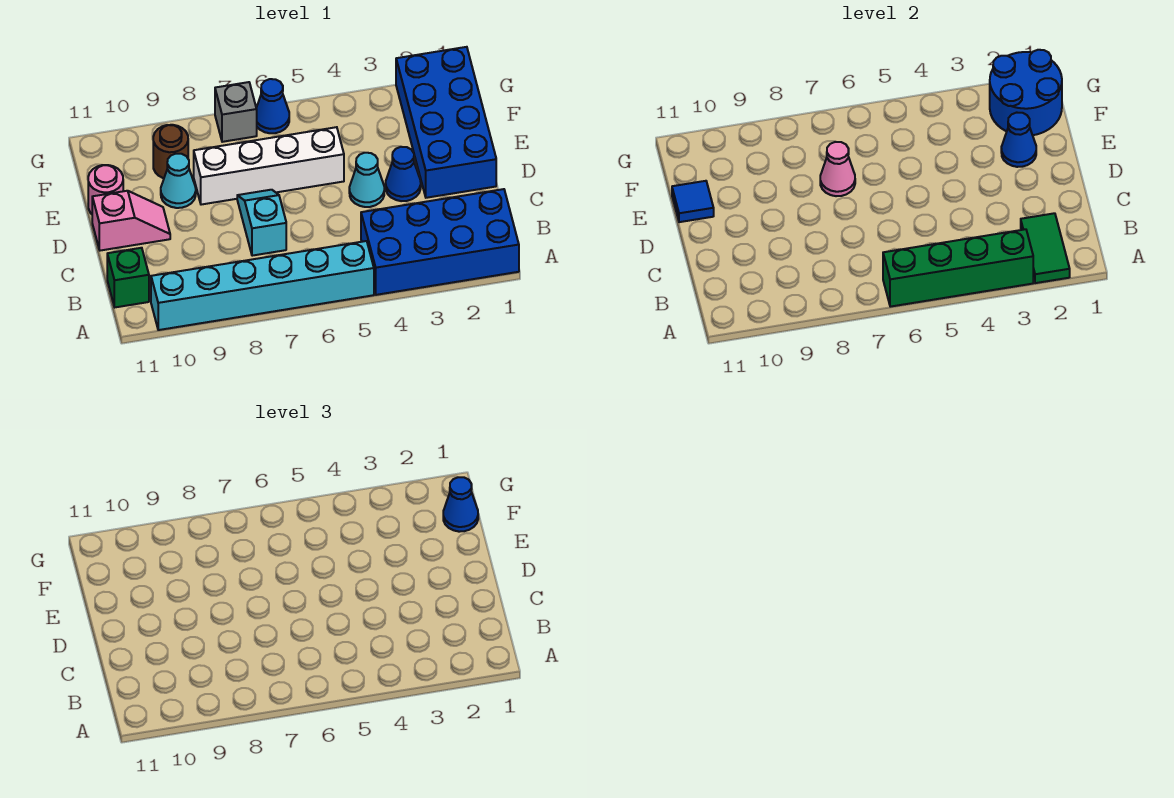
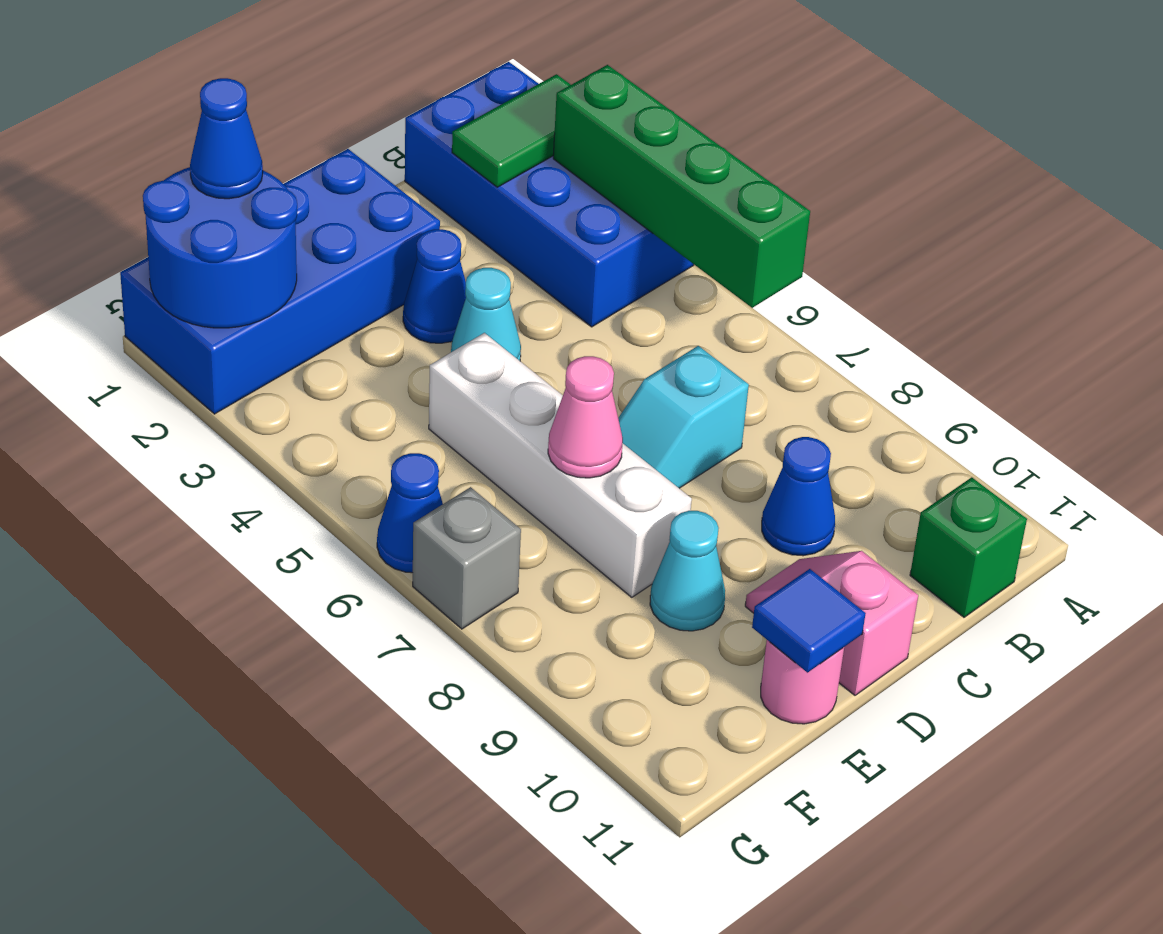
cyan brick A5:A10 level 1 -> none
blue cone E2 level 2 -> blue cone C9 level 1
brown round brick F9 level 1 -> none

